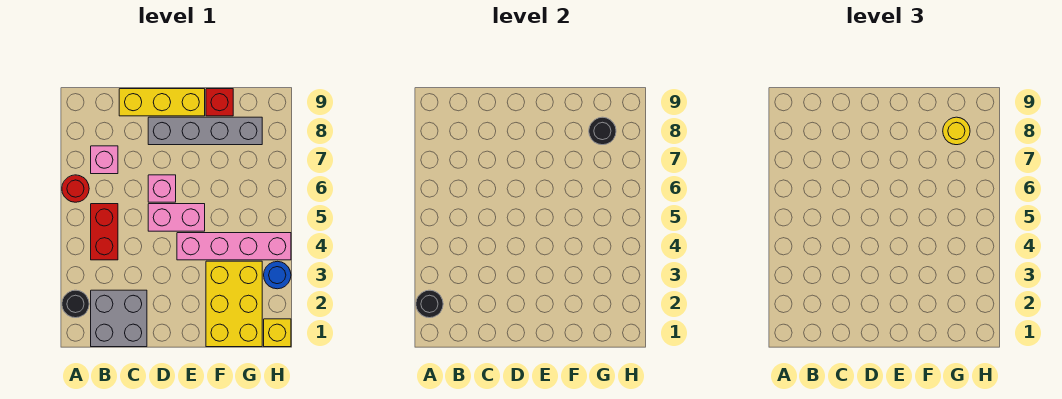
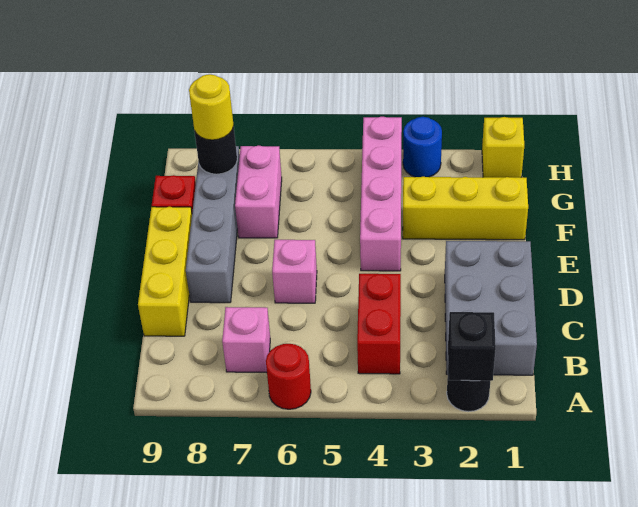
black round brick A2 level 2 -> black brick A2 level 2
grey brick B1:C2 level 1 -> grey brick B1:D2 level 1
red brick B4:B5 level 1 -> red brick B4:C4 level 1
pink brick D5:E5 level 1 -> pink brick F7:G7 level 1
yellow brick F1:G3 level 1 -> yellow brick F1:F3 level 1

